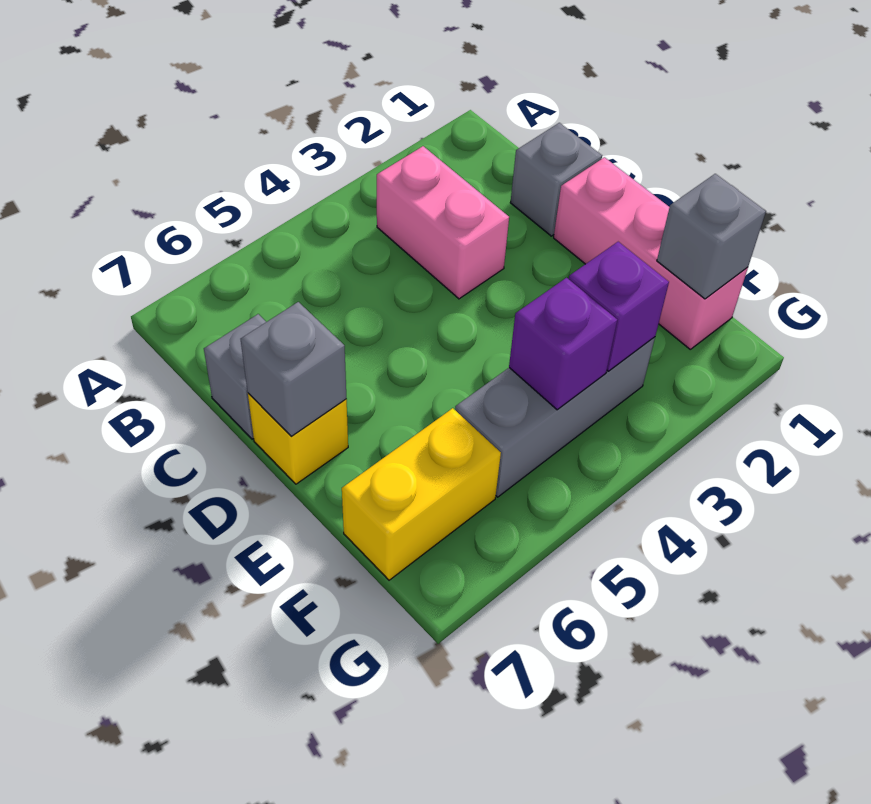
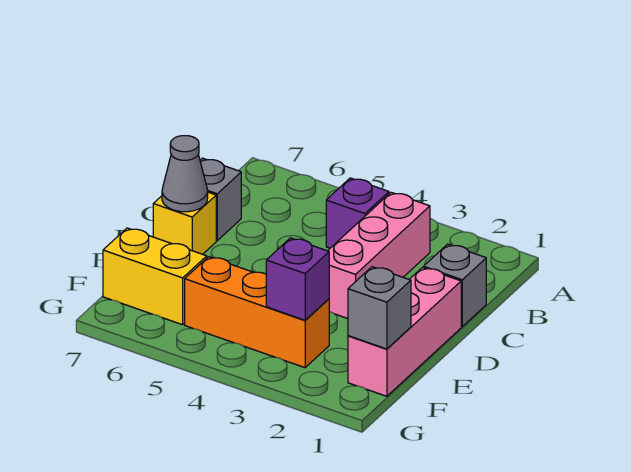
pink brick B3:C3 level 1 -> pink brick B3:D3 level 1
grey brick D7 level 2 -> grey cone D7 level 2
grey brick F3:F5 level 1 -> orange brick F3:F5 level 1
purple brick F4 level 2 -> purple brick B4 level 1

